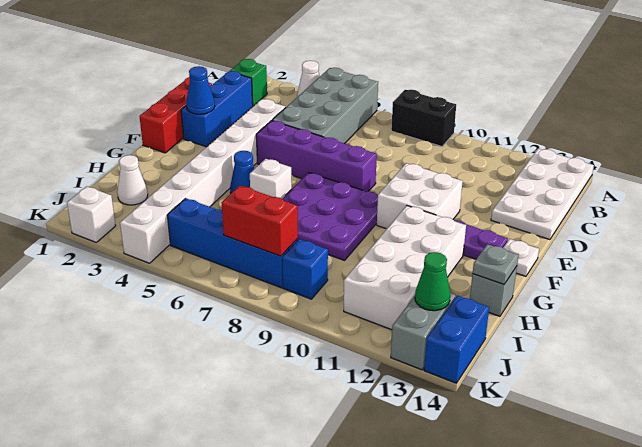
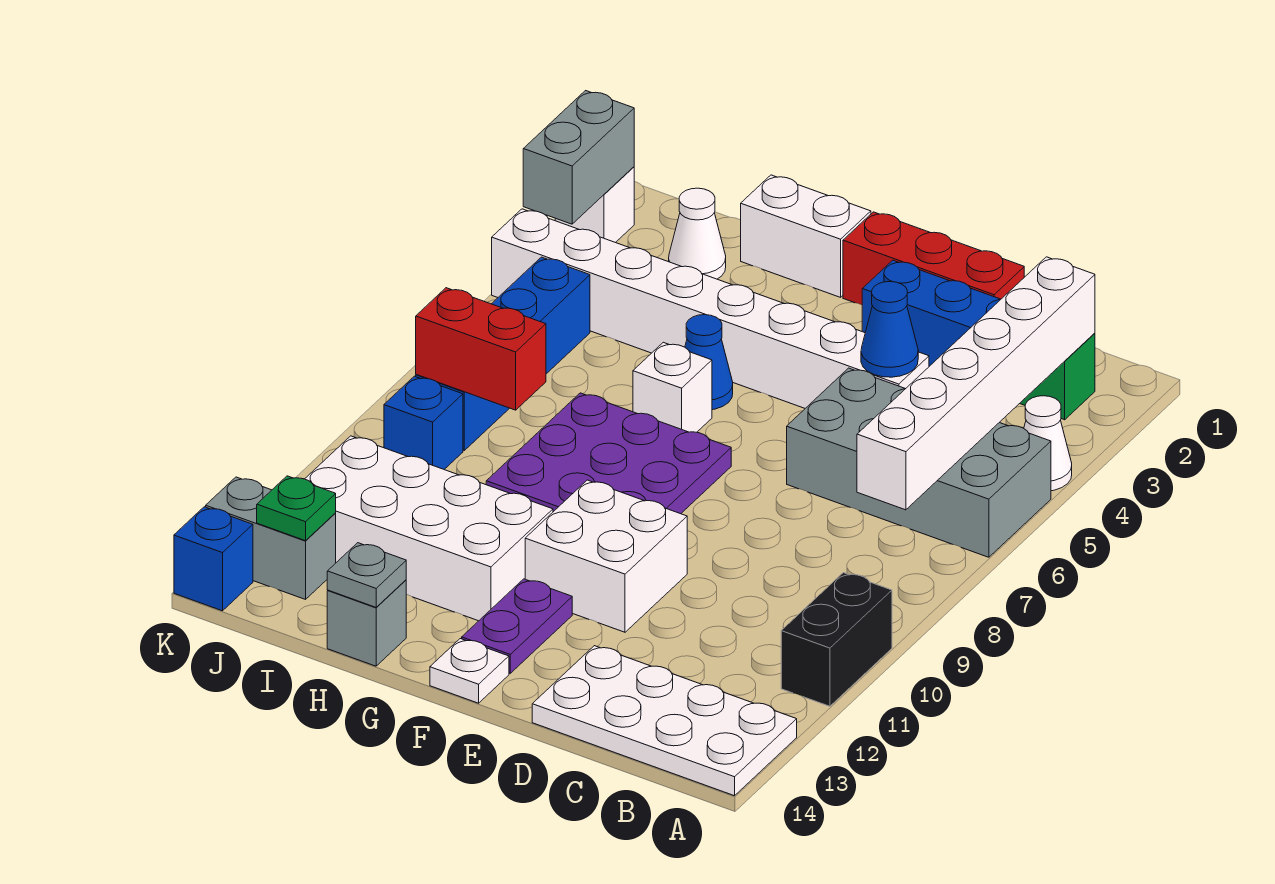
black brick A8:A9 level 1 -> black brick A10:A11 level 1
none -> white brick B2:B7 level 2
blue cone E2 level 2 -> blue cone D4 level 2
purple brick E5:E8 level 1 -> none
none -> white brick G1:H1 level 1
red brick J7:J8 level 2 -> red brick I8:J8 level 2
green cone J13 level 2 -> green plate J13 level 2
blue brick J14:K14 level 1 -> blue brick K14 level 1
none -> grey brick K2:K3 level 2

